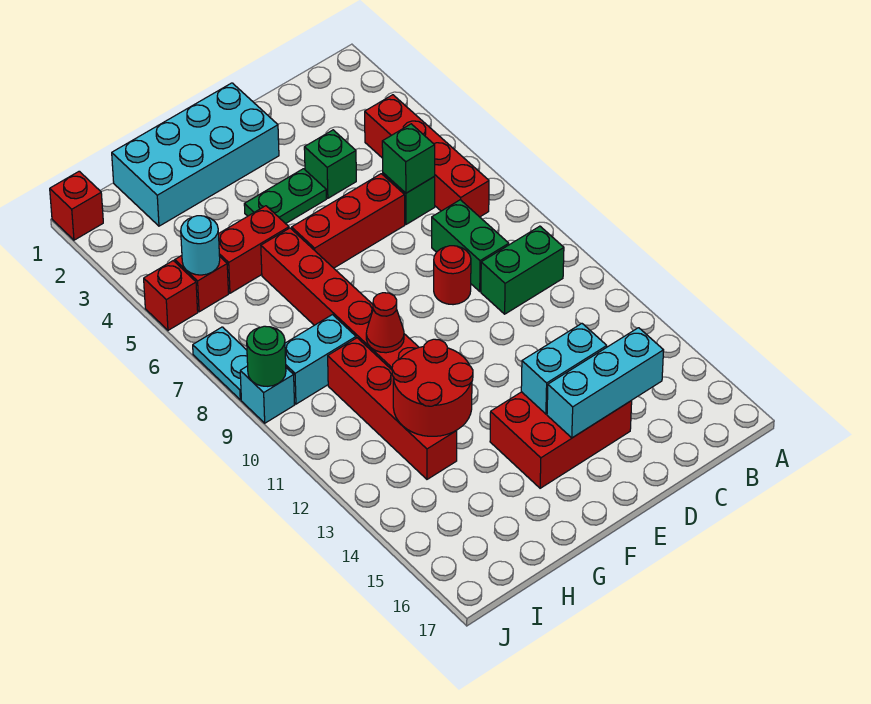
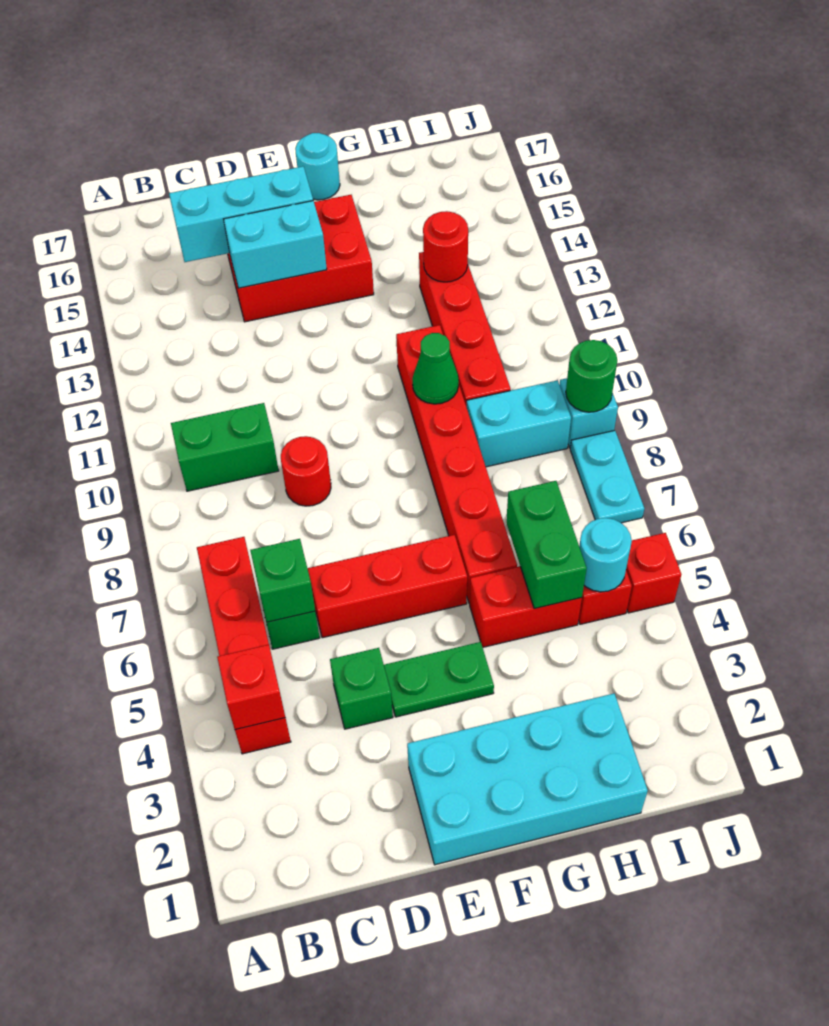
green brick C8:C9 level 1 -> green brick H5:H6 level 2
none -> cyan round brick F17 level 1
red cone G10 level 2 -> green cone G10 level 2
red round brick G12:H13 level 2 -> red round brick H13 level 2
red brick J1 level 1 -> red brick B4 level 2

